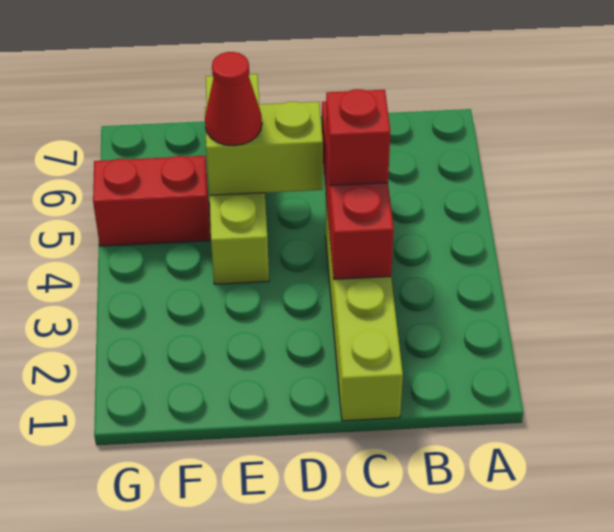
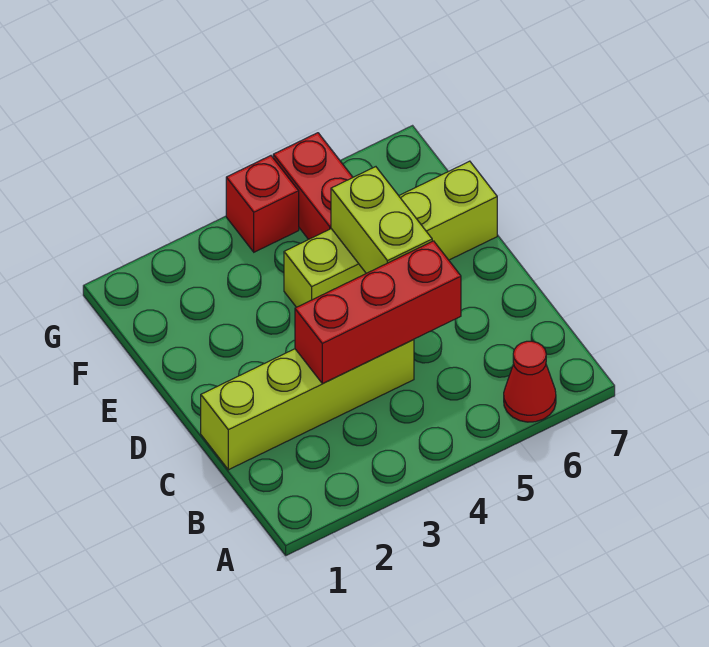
red brick C4 level 3 -> red brick G4 level 1
red cone E5 level 3 -> red cone A6 level 1

